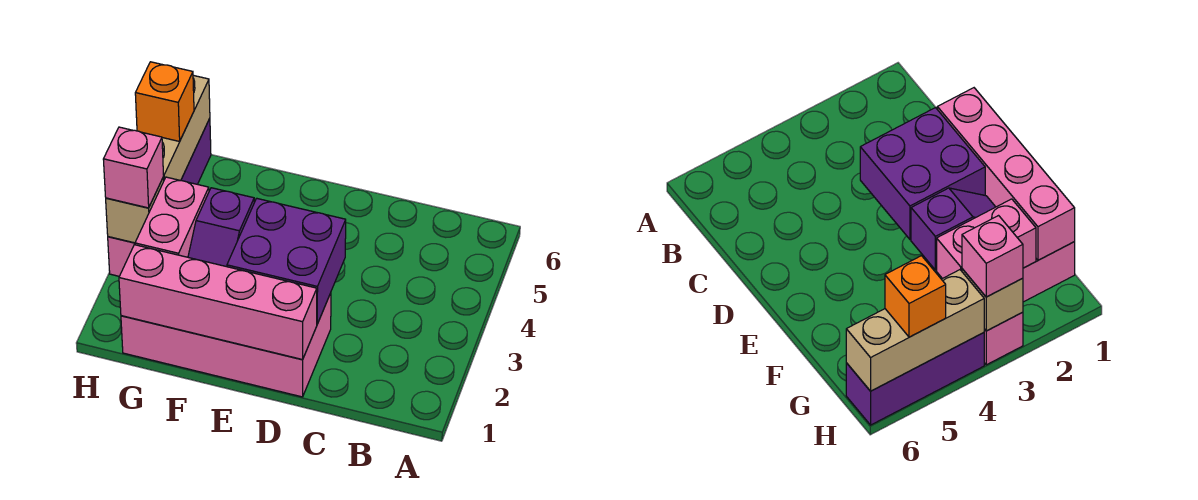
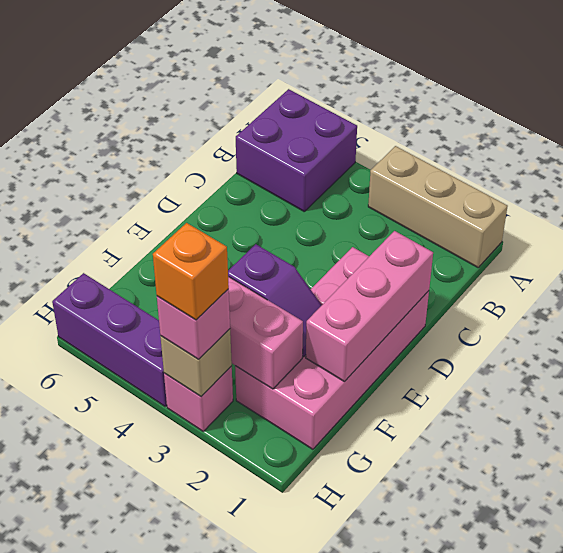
pink brick D1:G1 level 2 -> pink brick D1:F1 level 2
purple brick D2:E3 level 2 -> purple brick A5:B6 level 1
tan brick H4:H6 level 2 -> tan brick A1:A3 level 1
orange brick H5 level 3 -> orange brick H3 level 4

